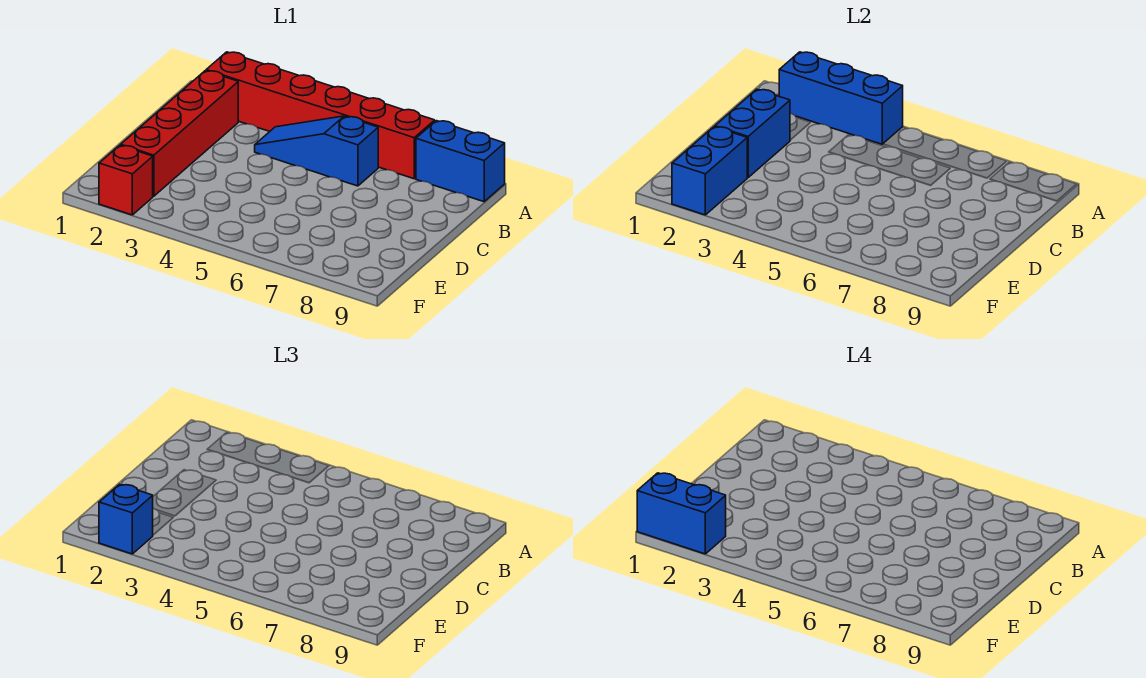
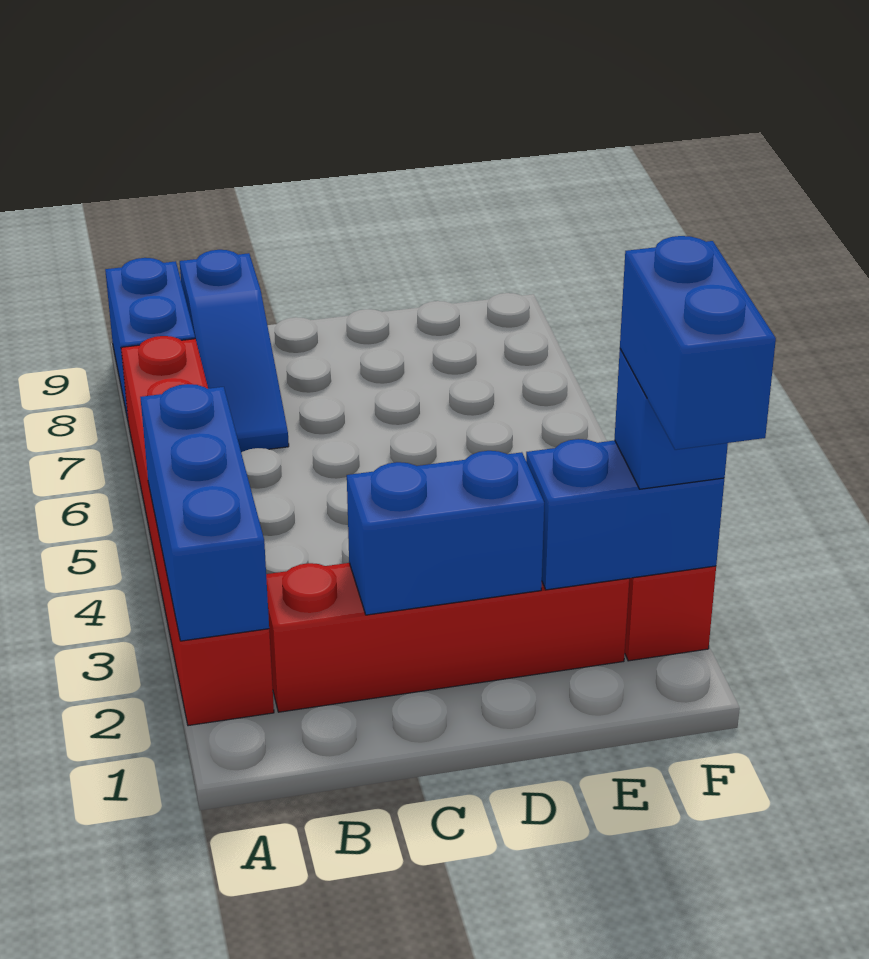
blue slope B4:B6 level 1 top 6 -> blue slope B7:B9 level 1 top 9

